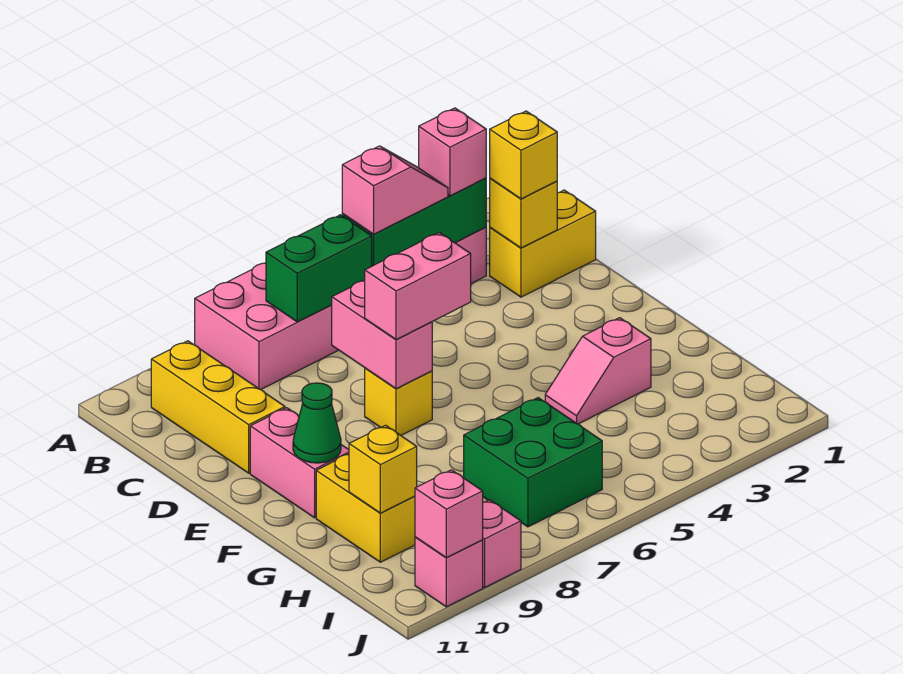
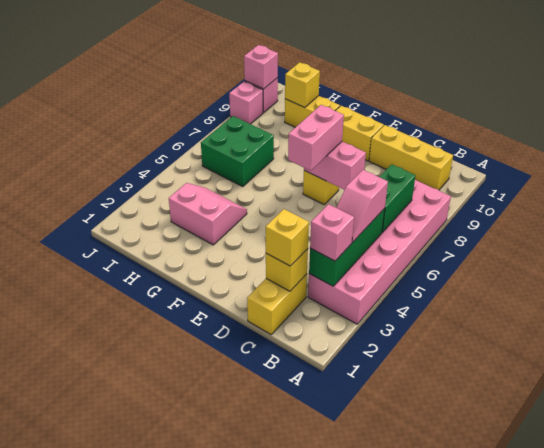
pink brick E10:F10 level 1 -> yellow brick E10:F10 level 1
green cone F10 level 2 -> none
pink slope G3:G4 level 1 top 3 -> pink slope G3:H4 level 1 top 3

